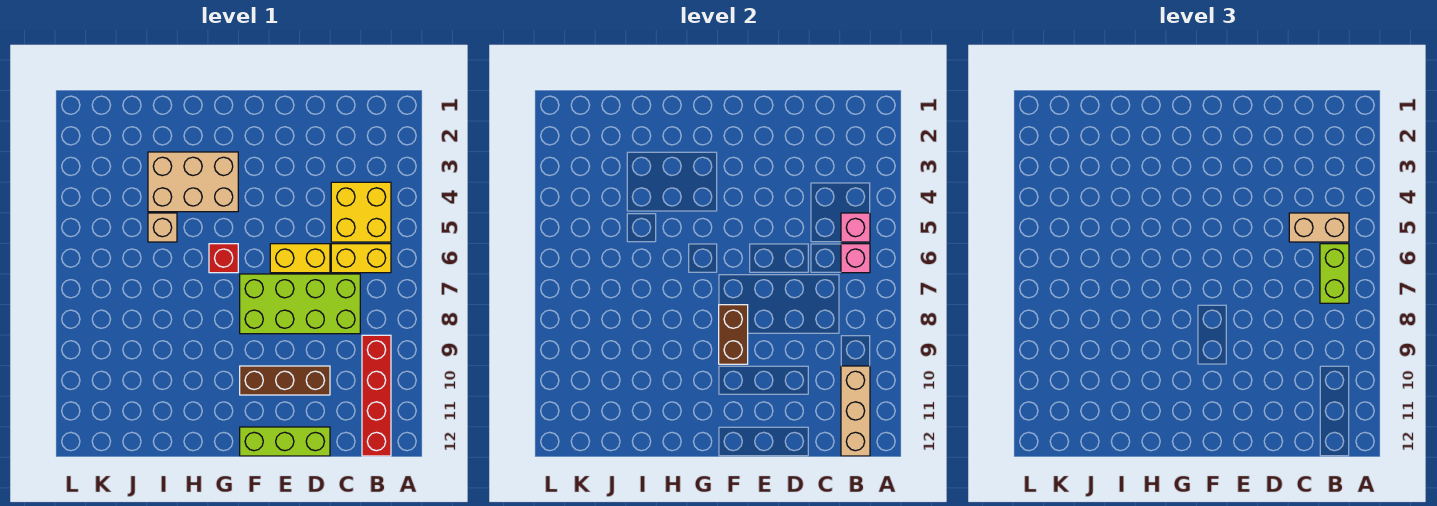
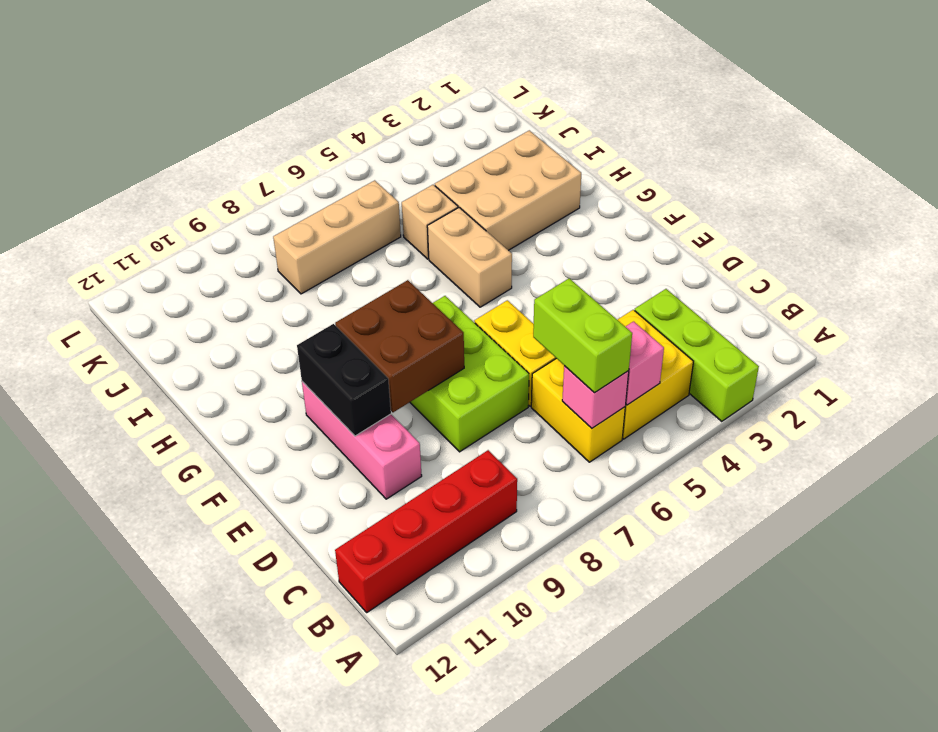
tan brick B5:C5 level 3 -> tan brick G5:H5 level 1
lime brick B6:B7 level 3 -> lime brick B6:C6 level 3
tan brick B10:B12 level 2 -> tan brick J6:J8 level 1
lime brick C7:F8 level 1 -> lime brick D7:F8 level 1
brown brick D10:F10 level 1 -> pink brick D10:F10 level 1
lime brick D12:F12 level 1 -> lime brick A3:C3 level 1
none -> black brick E10:F10 level 2
brown brick F8:F9 level 2 -> brown brick E8:F9 level 2
tan brick G3:I4 level 1 -> tan brick H2:I4 level 1
red brick G6 level 1 -> none

